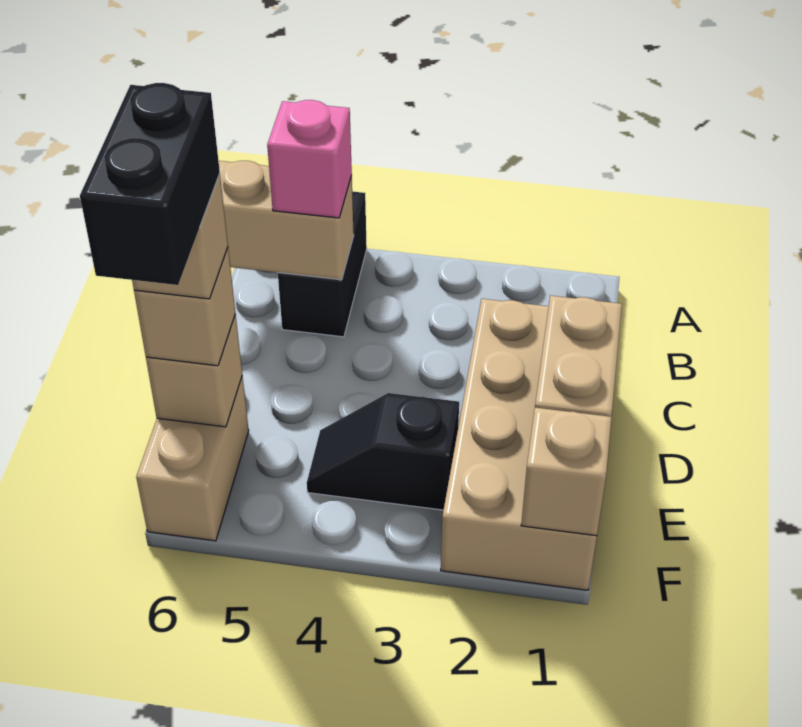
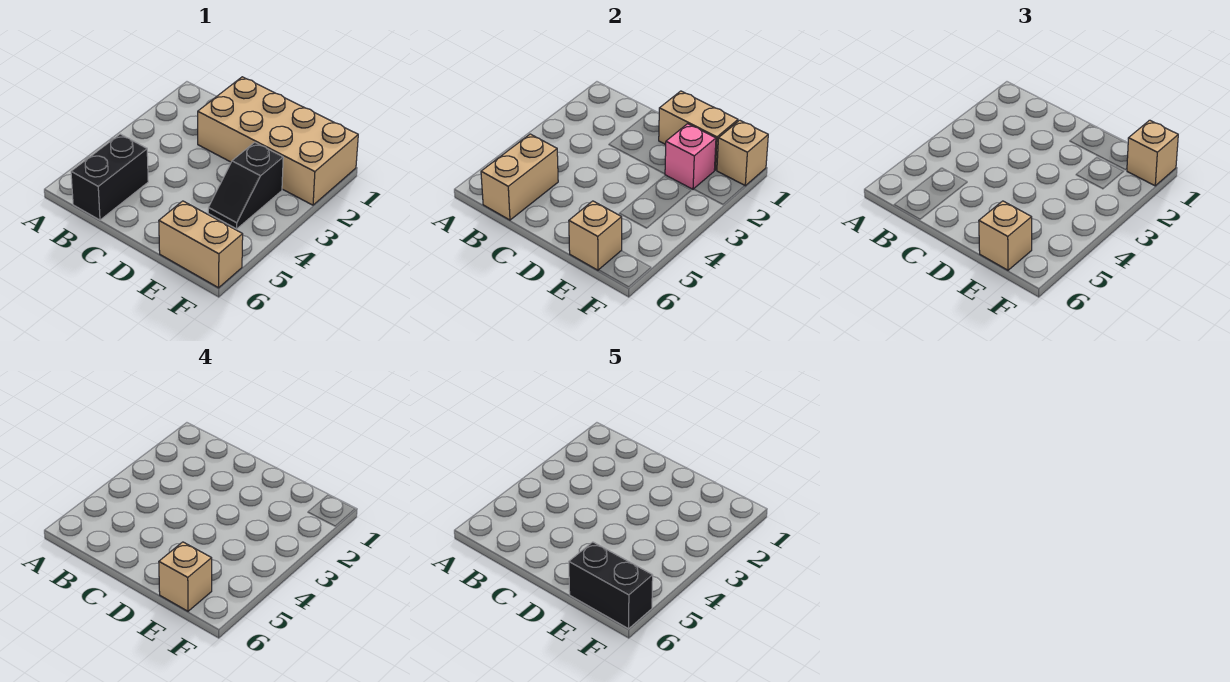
black brick A5:B5 level 1 -> black brick B5:B6 level 1
pink brick B5 level 3 -> pink brick E2 level 2
none -> tan brick F1 level 3

